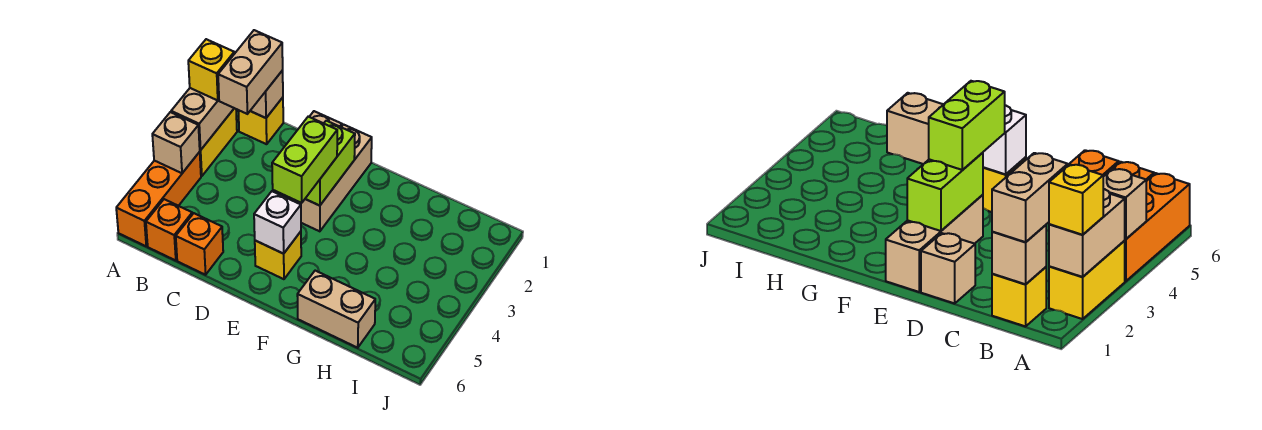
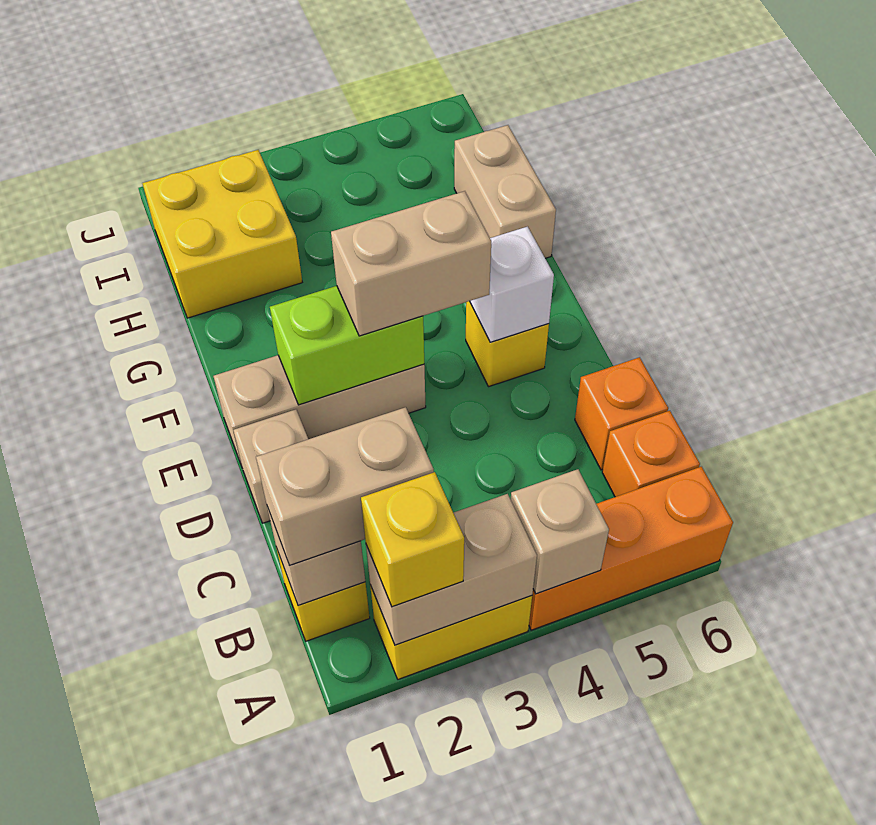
lime brick E3:E4 level 3 -> tan brick E3:E4 level 3
none -> yellow brick H1:I2 level 1

